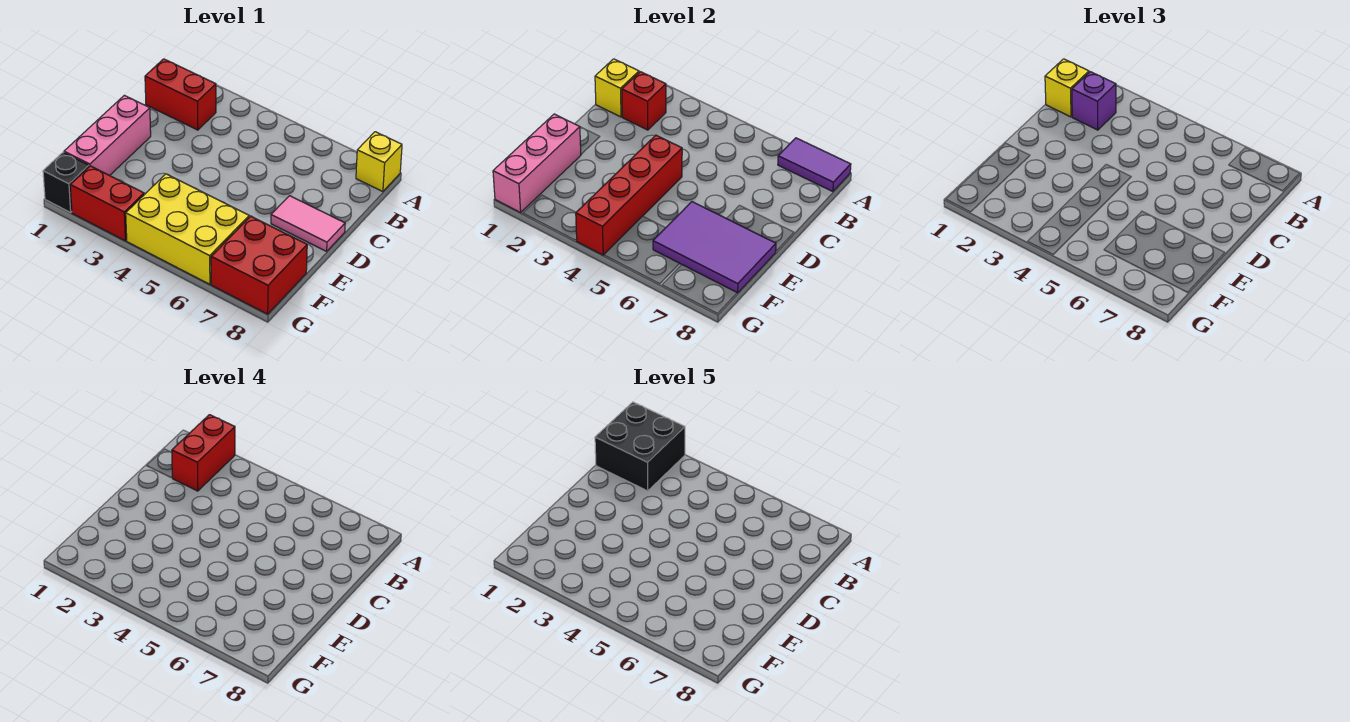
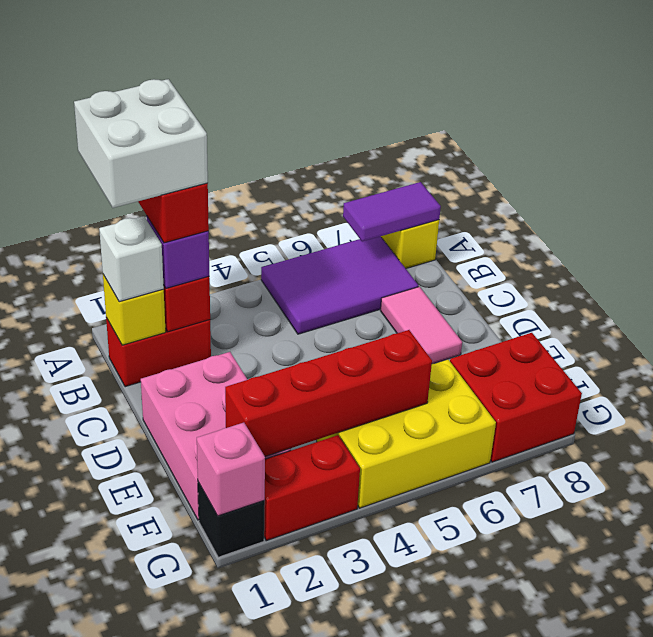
black brick A1:B2 level 5 -> white brick A1:B2 level 5
yellow brick B1 level 3 -> white brick B1 level 3
pink brick D1:F1 level 1 -> pink brick D1:F2 level 1
red brick D4:G4 level 2 -> red brick F2:F5 level 2
pink tile D7:D8 level 1 -> pink tile C7:D7 level 1
pink brick E1:G1 level 2 -> pink brick G1 level 2
purple tile E6:F8 level 2 -> purple tile A5:B7 level 1

